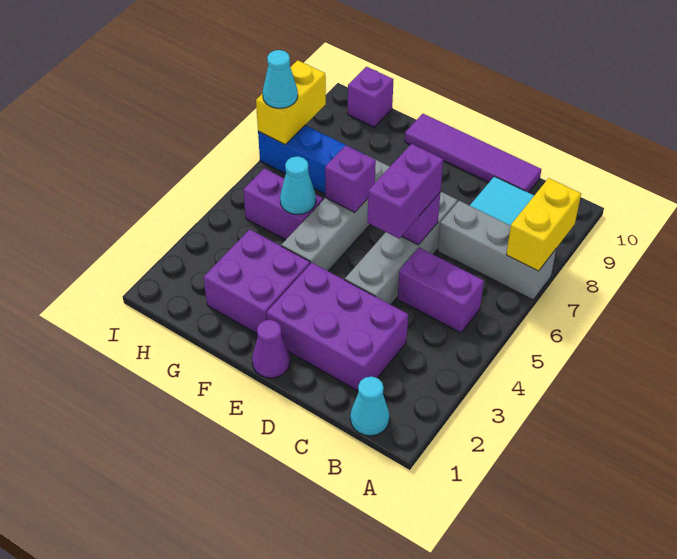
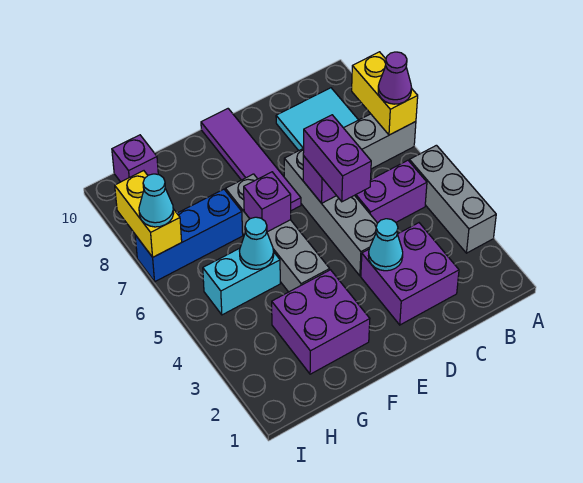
none -> grey brick A3:A5 level 1
cyan cone B1 level 1 -> cyan cone D3 level 2
purple brick C2:E3 level 1 -> purple brick C2:D3 level 1
purple tile C10:F10 level 1 -> purple tile E7:E10 level 1
purple cone E1 level 1 -> purple cone A7 level 3
purple brick G5:H5 level 1 -> cyan brick G5:H5 level 1

